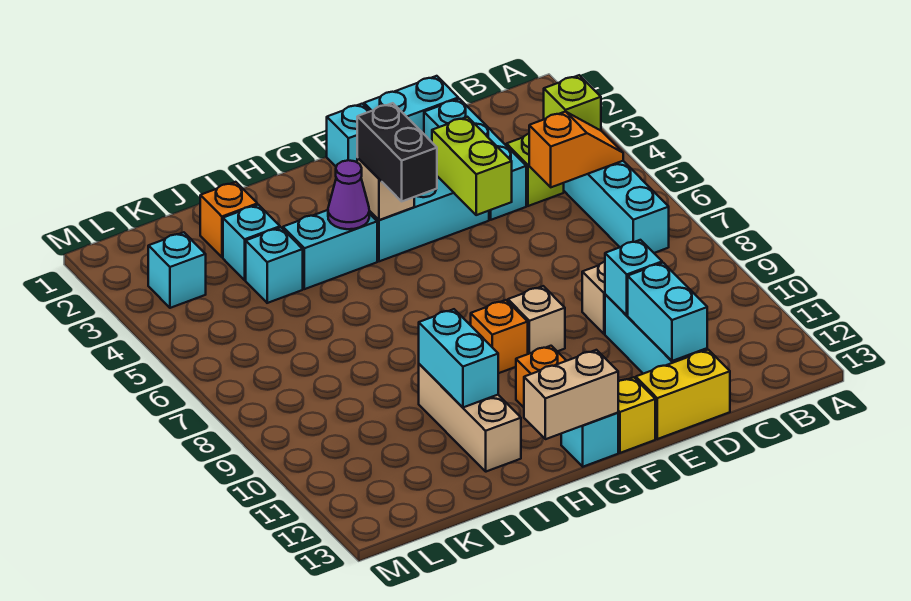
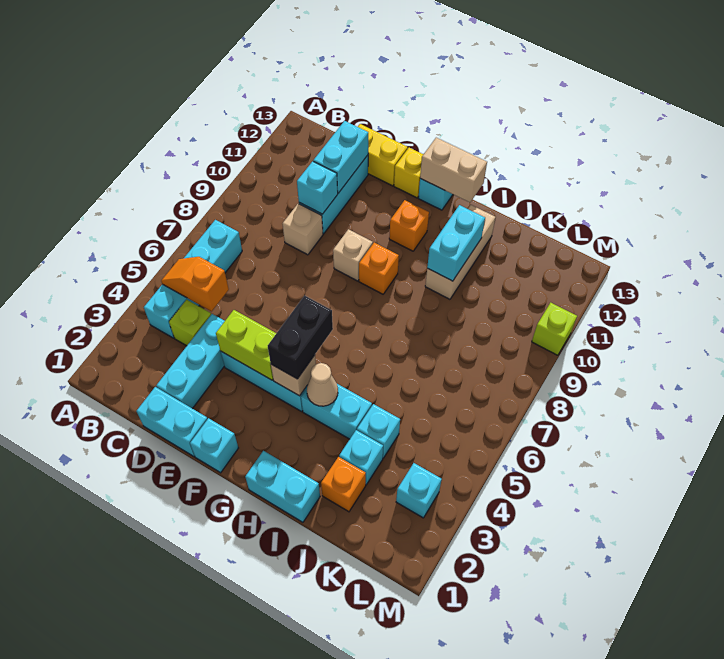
lime brick B4 level 2 -> lime brick M10 level 1
lime brick E4:E5 level 2 -> lime brick E4:F4 level 2
none -> cyan brick H1:I1 level 1
purple cone H4 level 2 -> tan cone H4 level 2

